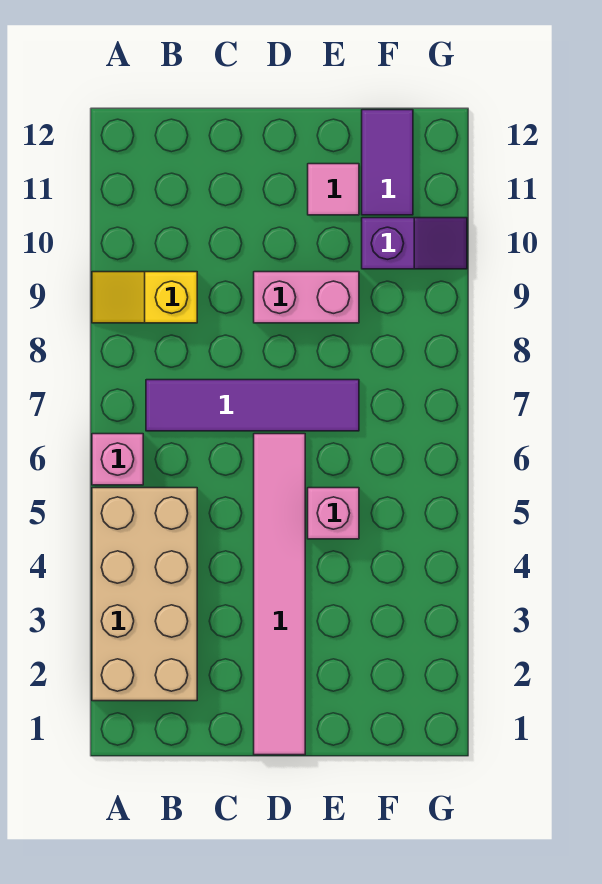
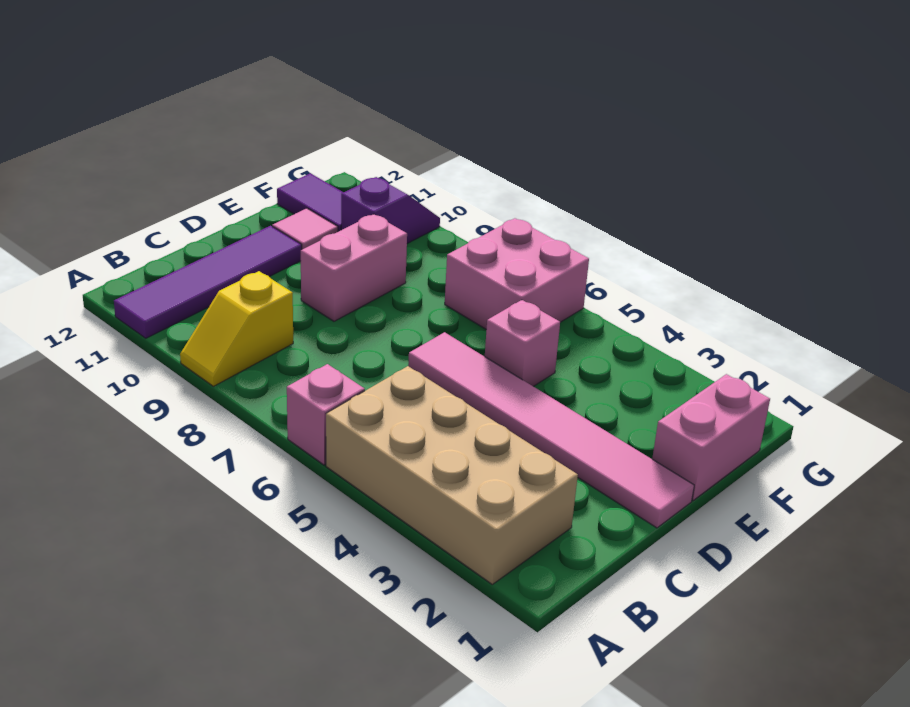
purple tile B7:E7 level 1 -> purple tile A11:D11 level 1
none -> pink brick E1:F1 level 1
none -> pink brick F6:G7 level 1

